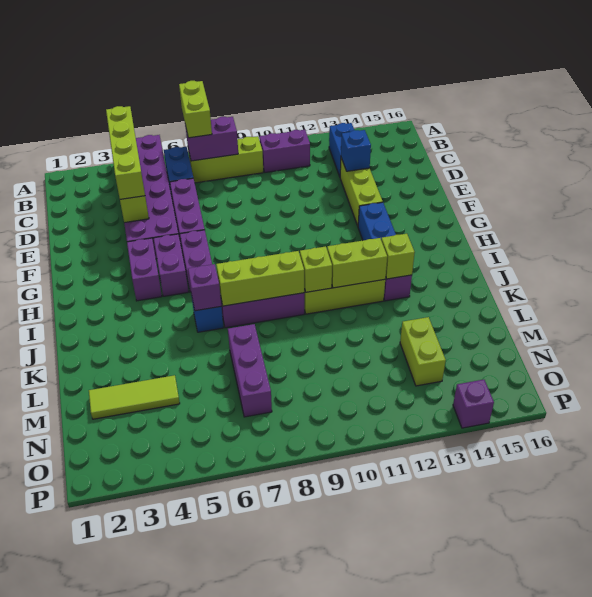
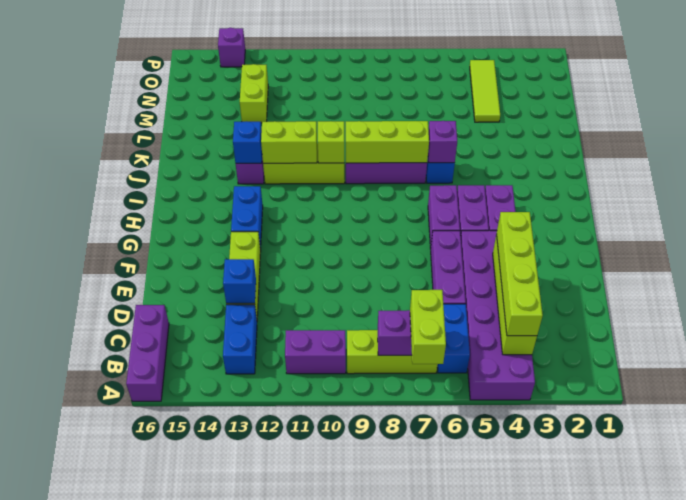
lime brick J13 level 2 -> blue brick J13 level 2
purple brick L7:N7 level 1 -> purple brick A16:C16 level 1
lime tile M2:M4 level 1 -> lime tile M4:O4 level 1

